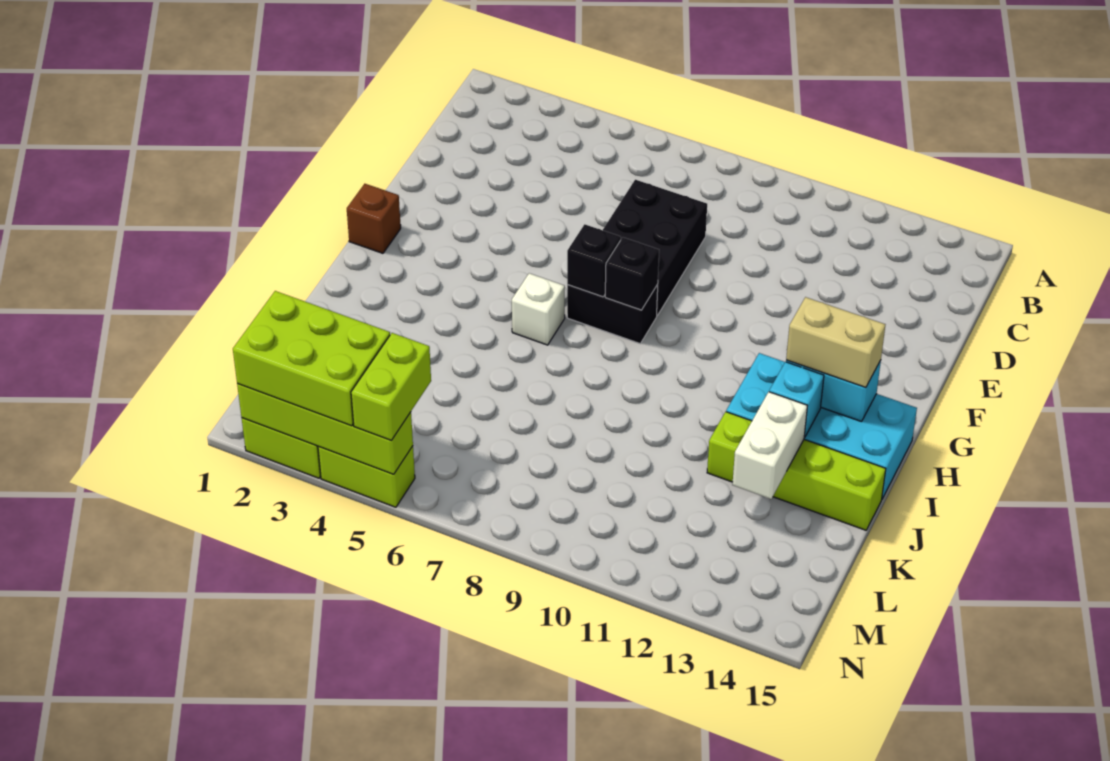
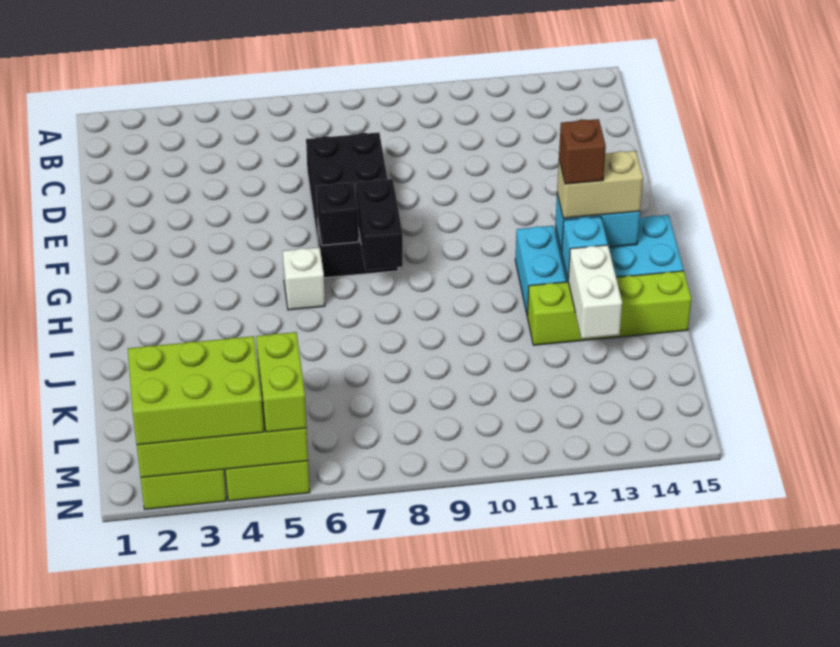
brown brick G1 level 1 -> brown brick H13 level 4
black brick G8 level 2 -> black brick G8:H8 level 2

